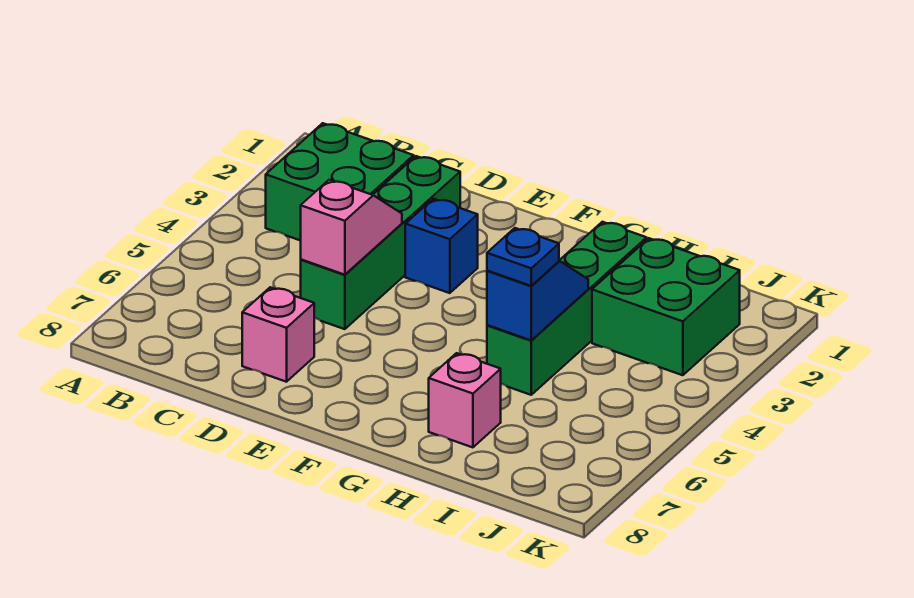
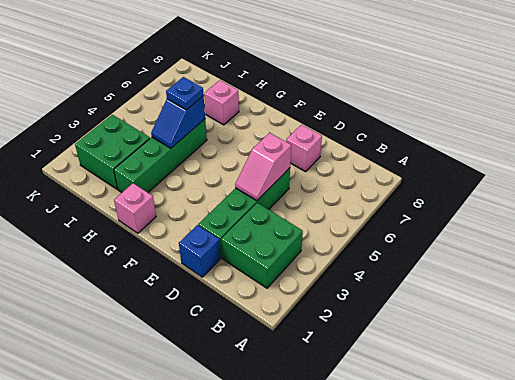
blue brick E3 level 1 -> blue brick D1 level 1
none -> pink brick G1 level 1

